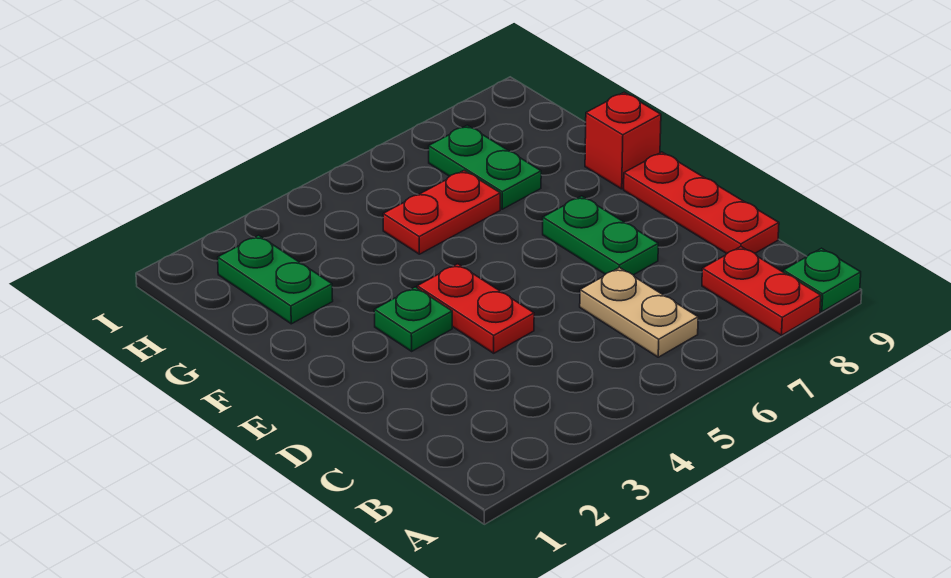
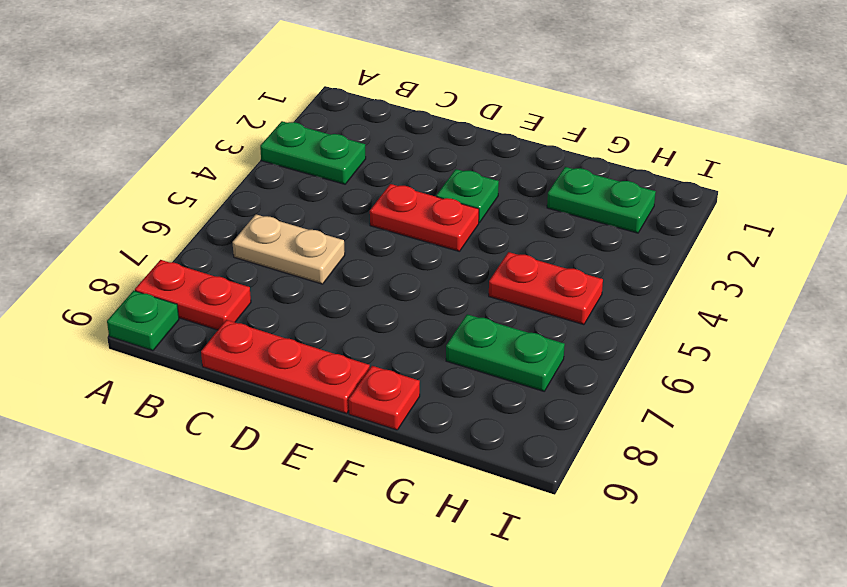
green plate D7:E7 level 1 -> green plate A3:B3 level 1
red brick F9 level 1 -> red plate F9 level 1
red plate G5:G6 level 1 -> red plate G5:H5 level 1

